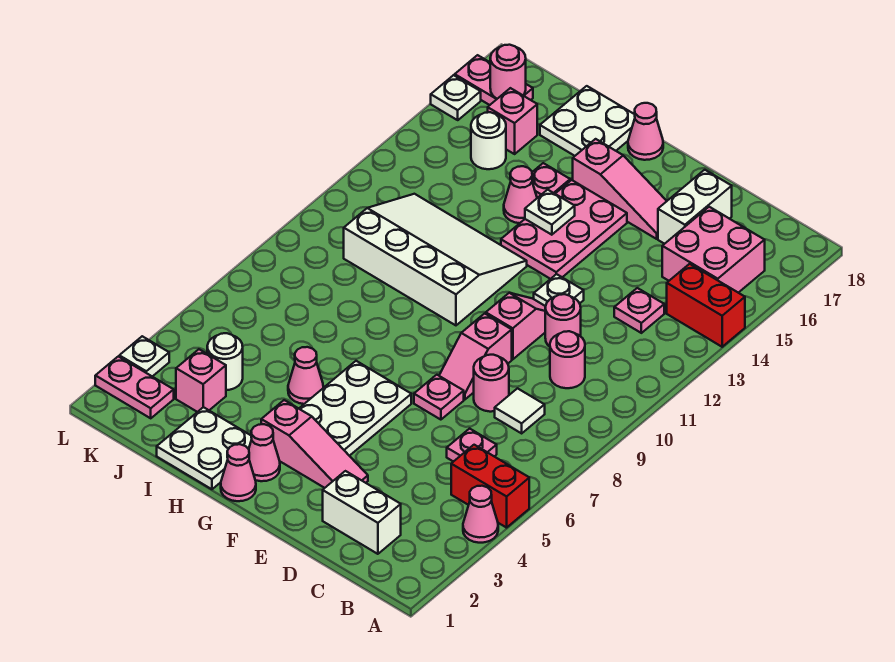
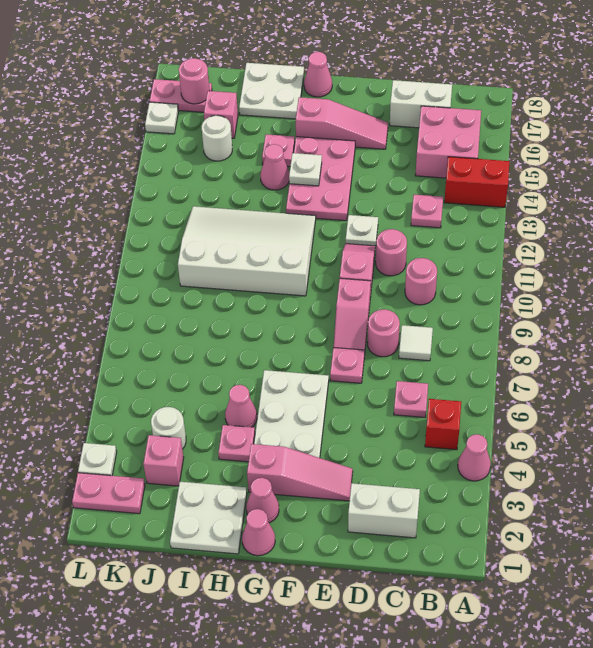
red brick A5:B5 level 1 -> red brick B5 level 1
white brick D16:D17 level 1 -> white brick C17:D17 level 1
none -> pink plate H4 level 1

